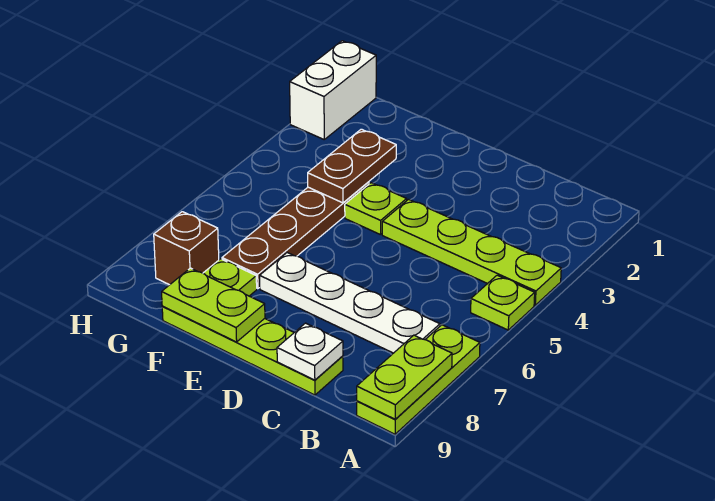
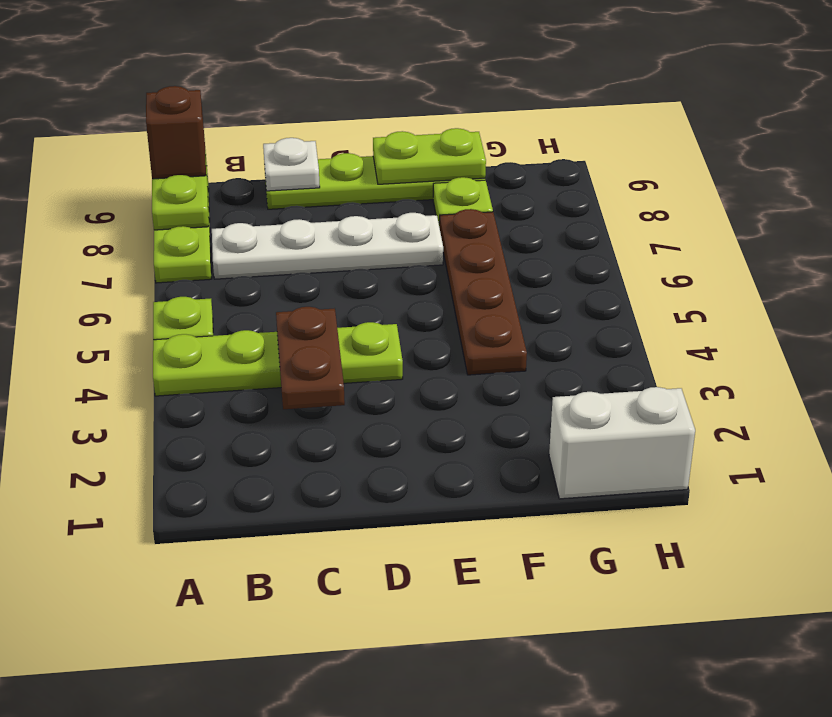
lime plate E4 level 1 -> none
brown plate F3:F4 level 2 -> brown plate C3:C4 level 2
brown brick G8 level 1 -> brown brick A9 level 3
white brick H1:H2 level 1 -> white brick G1:H1 level 1

